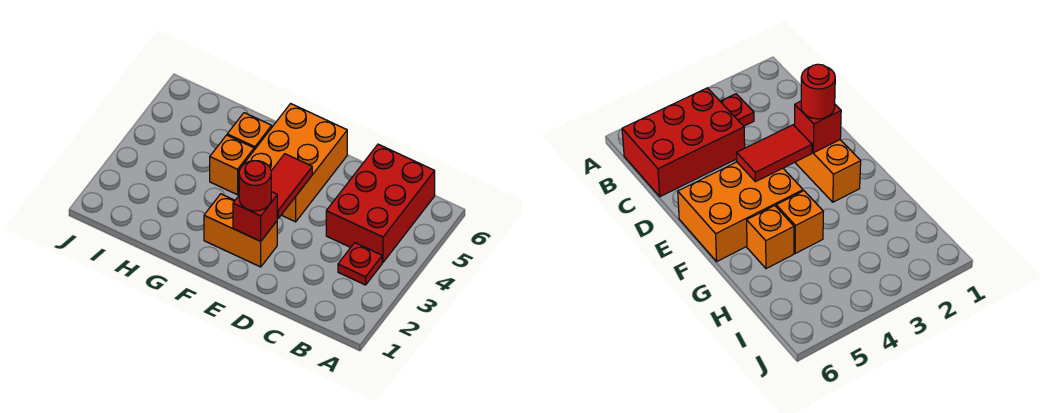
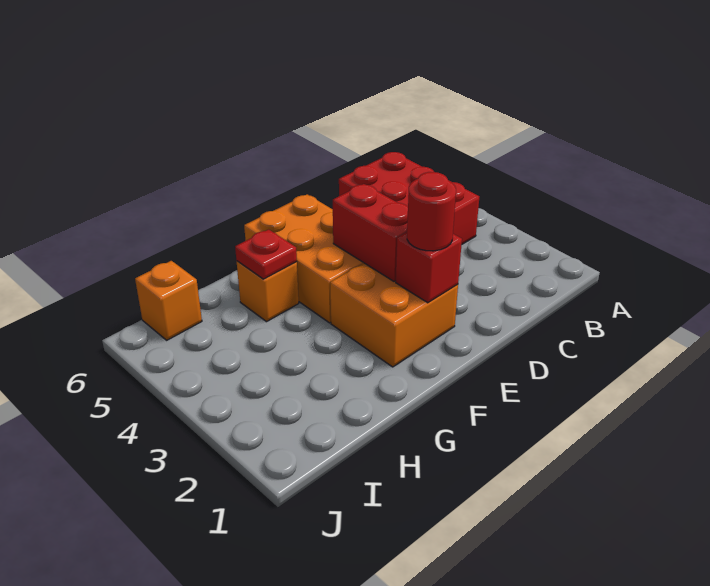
red plate B3 level 1 -> red plate G5 level 2
orange brick E2:F2 level 1 -> orange brick E2:F3 level 1
red tile E3:E4 level 2 -> red brick E3:E4 level 2
orange brick G4 level 1 -> orange brick I6 level 1

